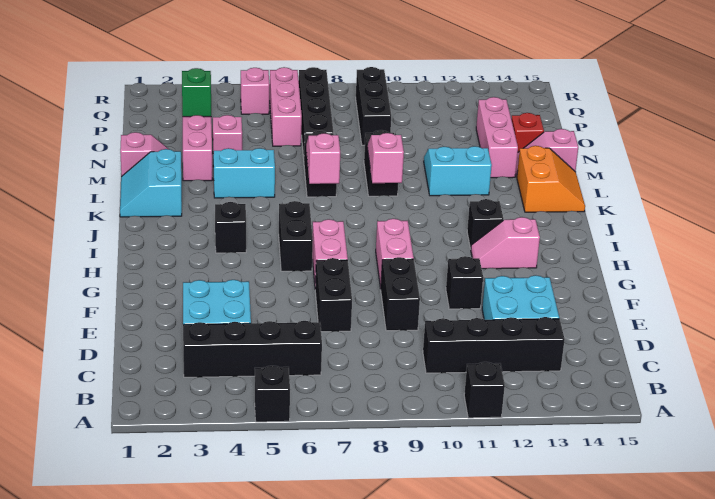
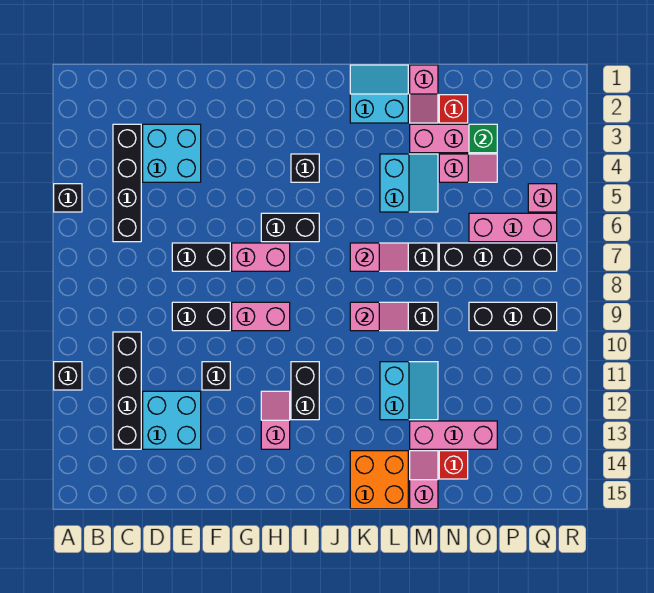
black brick I12 level 1 -> black brick I11:I12 level 1
orange slope K14:L15 level 1 top 14 -> orange brick K14:L15 level 1
none -> red brick N2 level 1

